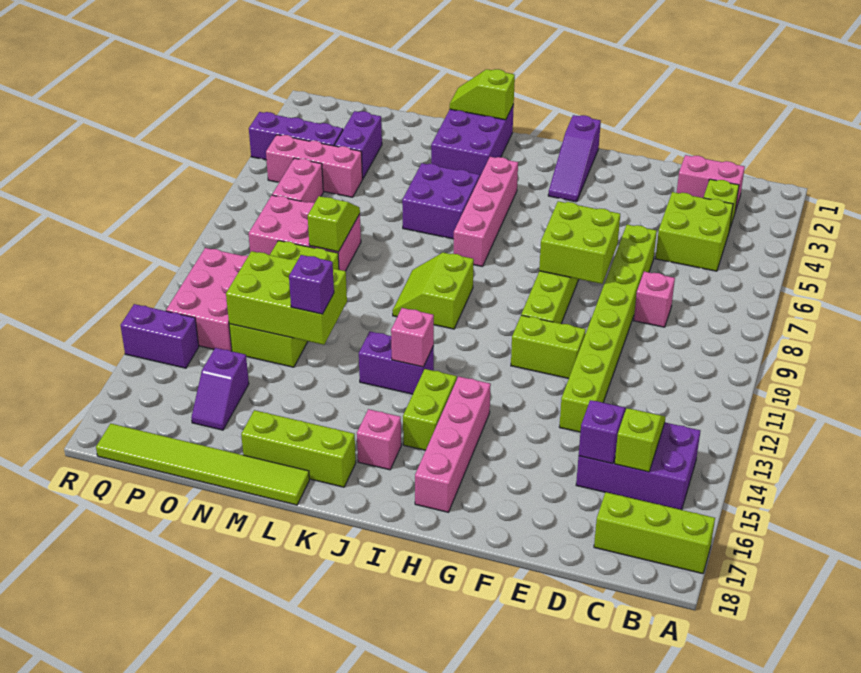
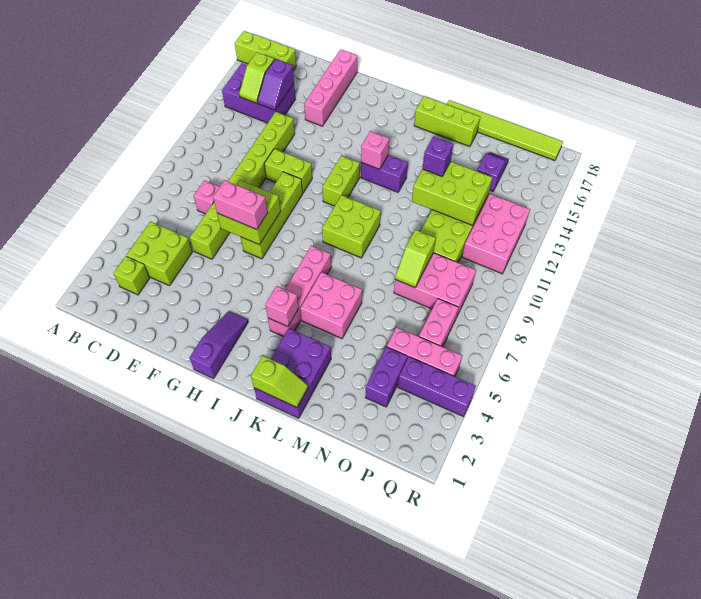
pink brick C2:D2 level 1 -> pink brick F7:G7 level 3
pink brick H14:H17 level 1 -> pink brick F15:F18 level 1
lime brick I14:I15 level 1 -> lime brick I11:I12 level 1
lime slope J9:K10 level 1 top J -> lime brick J9:K10 level 1
pink brick J16 level 1 -> pink brick J4 level 2
purple brick K5:L6 level 1 -> pink brick K5:L6 level 1
purple brick Q14:R14 level 1 -> none

